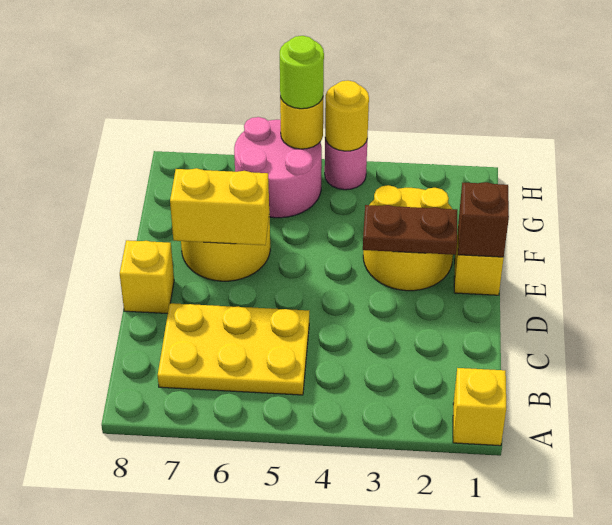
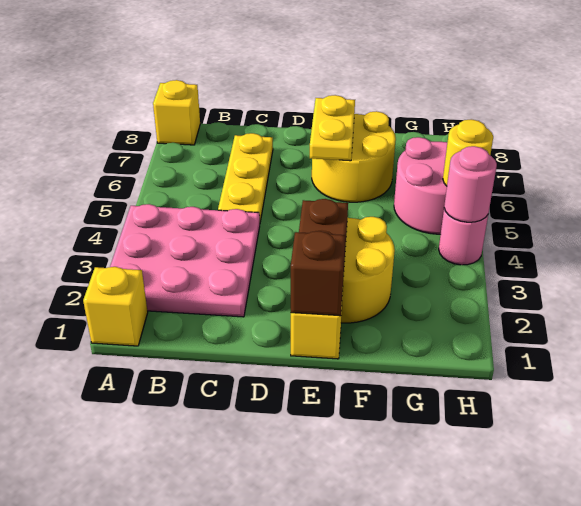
none -> pink plate A2:C4 level 1
yellow plate B5:C7 level 1 -> yellow plate C5:C7 level 1
yellow brick D8 level 1 -> yellow brick A8 level 1
yellow brick E6:E7 level 2 -> yellow plate E6:E7 level 2
yellow round brick H4 level 2 -> pink round brick H4 level 2
lime round brick H5 level 3 -> none

